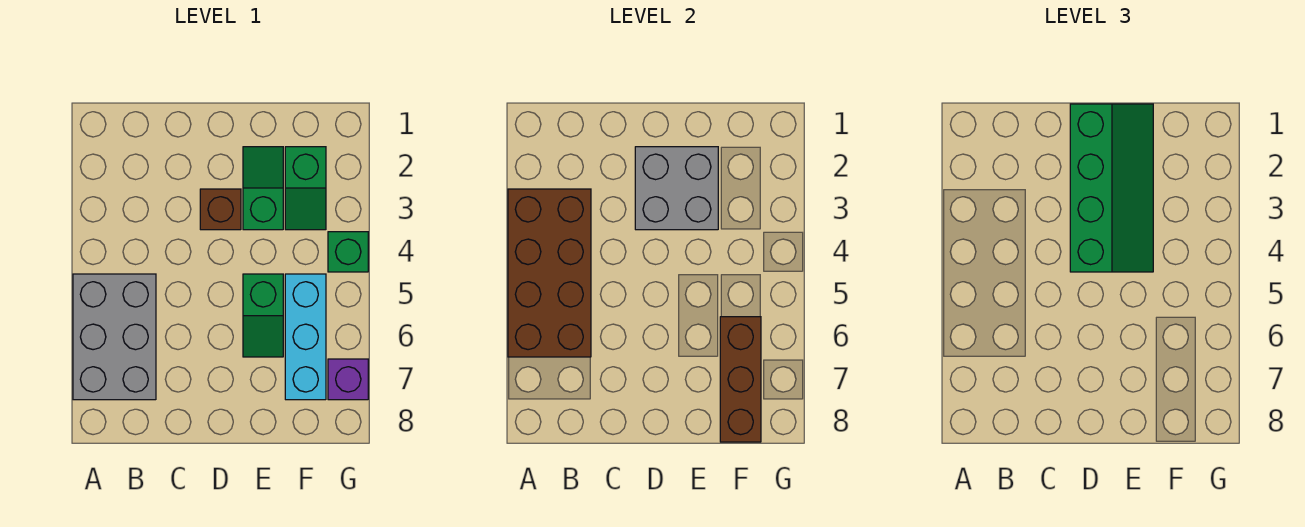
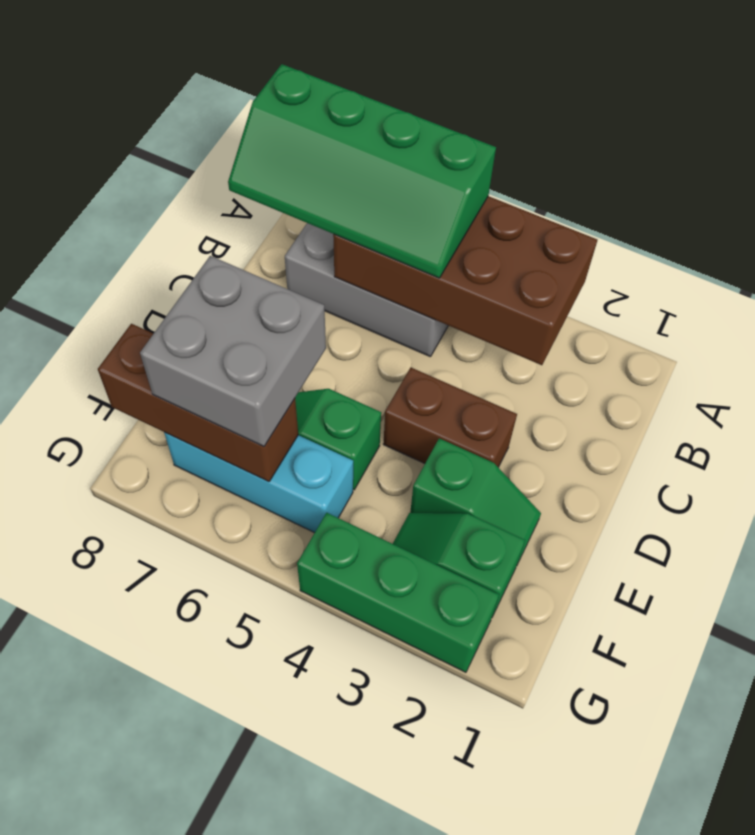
green slope D1:E4 level 3 top D -> green slope A5:B8 level 3 top A
grey brick D2:E3 level 2 -> grey brick E6:F7 level 3
brown brick D3 level 1 -> brown brick D3:D4 level 1
green brick G4 level 1 -> green brick G2:G4 level 1
purple brick G7 level 1 -> none

